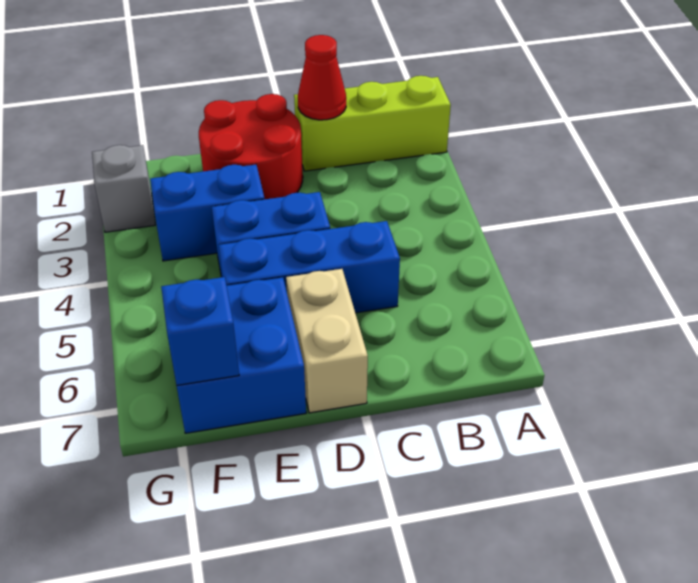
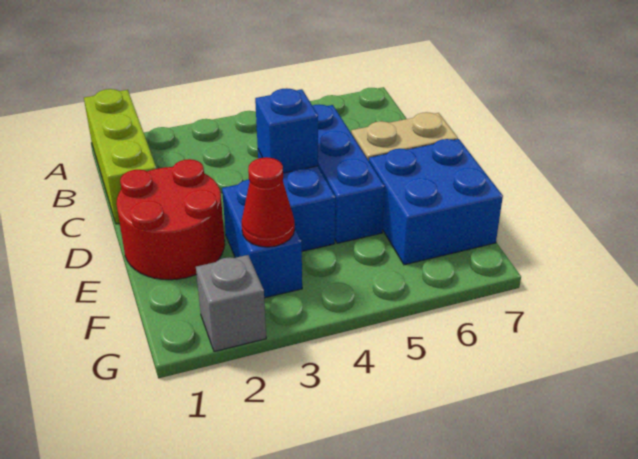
red cone C1 level 2 -> red cone F3 level 2
blue brick F7 level 2 -> blue brick D4 level 2

